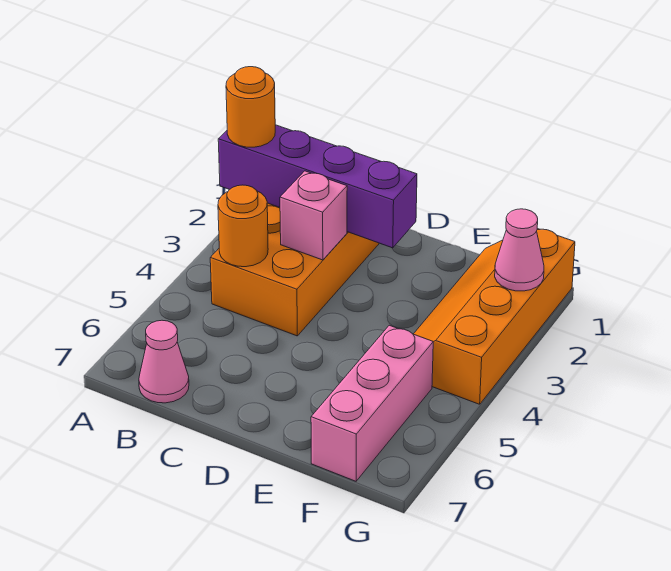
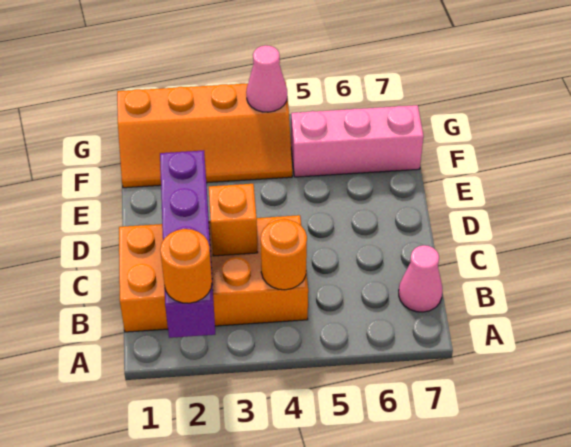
pink brick C3 level 2 -> orange brick C3 level 2
pink cone G2 level 2 -> pink cone G4 level 2

